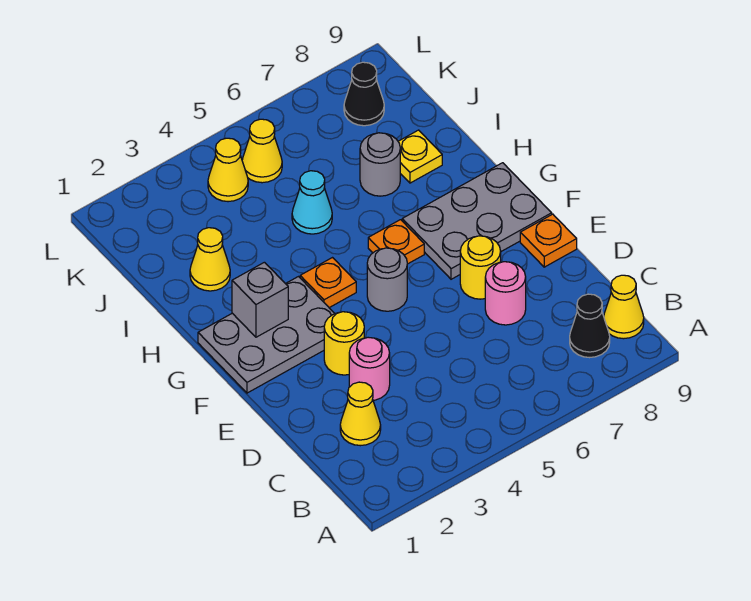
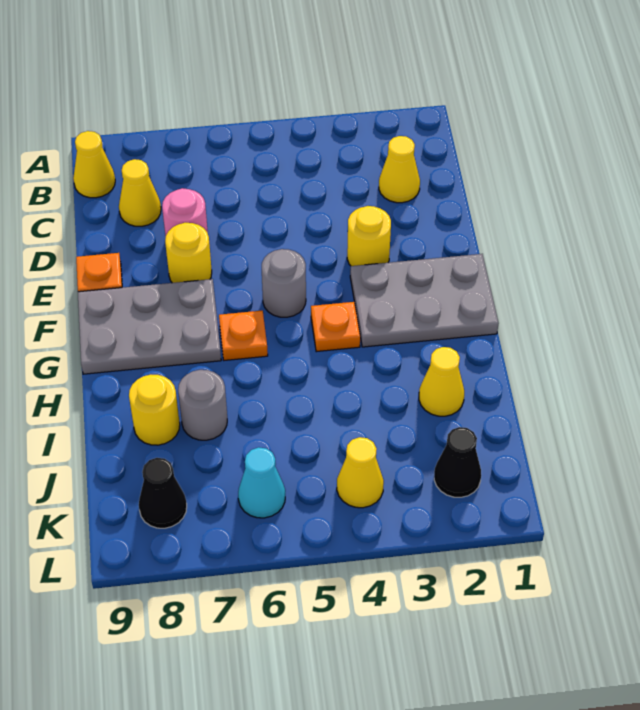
black cone B8 level 1 -> black cone K2 level 1
pink round brick D3 level 1 -> none
grey brick G2 level 2 -> none
cyan cone I5 level 1 -> cyan cone K6 level 1
yellow plate I8 level 1 -> yellow round brick I8 level 1
yellow cone K5 level 1 -> yellow cone C8 level 1

